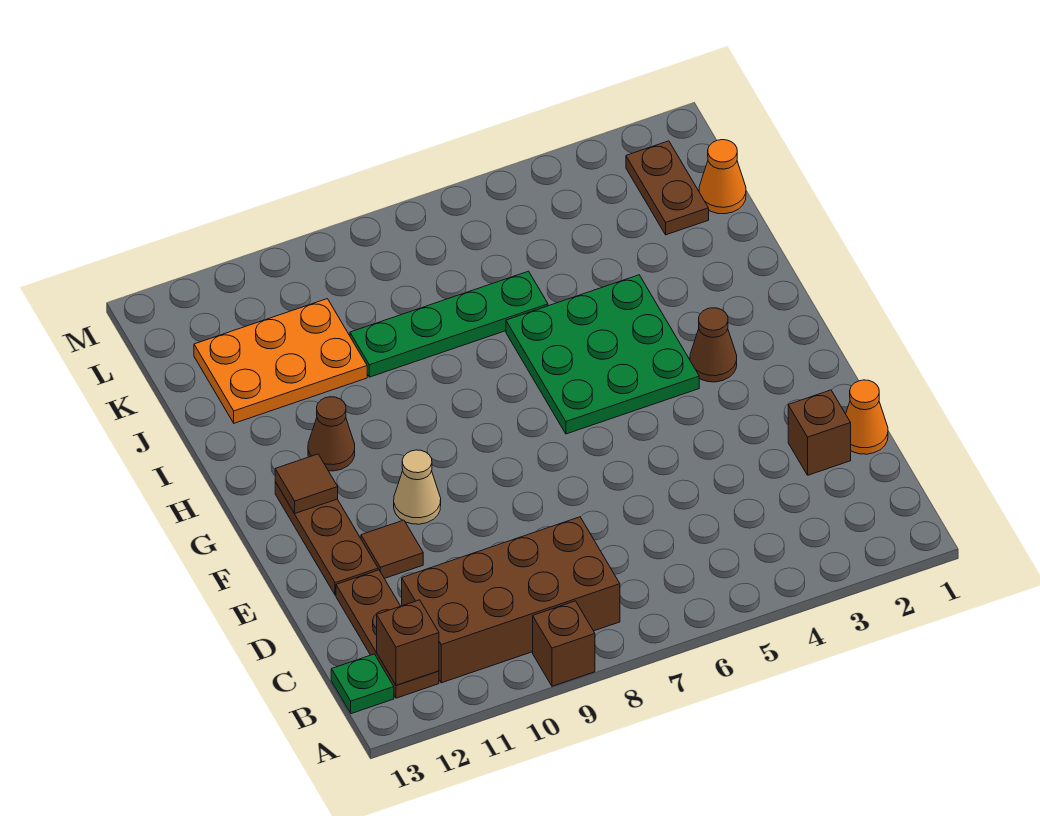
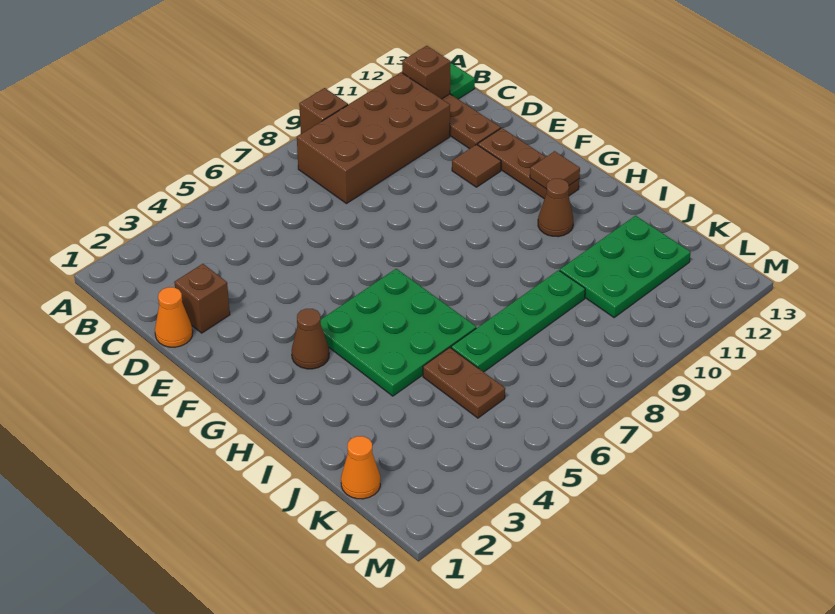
tan cone F10 level 1 -> none
orange plate J10:K12 level 1 -> green plate J10:K12 level 1
brown plate K2:L2 level 1 -> brown plate J5:K5 level 1

